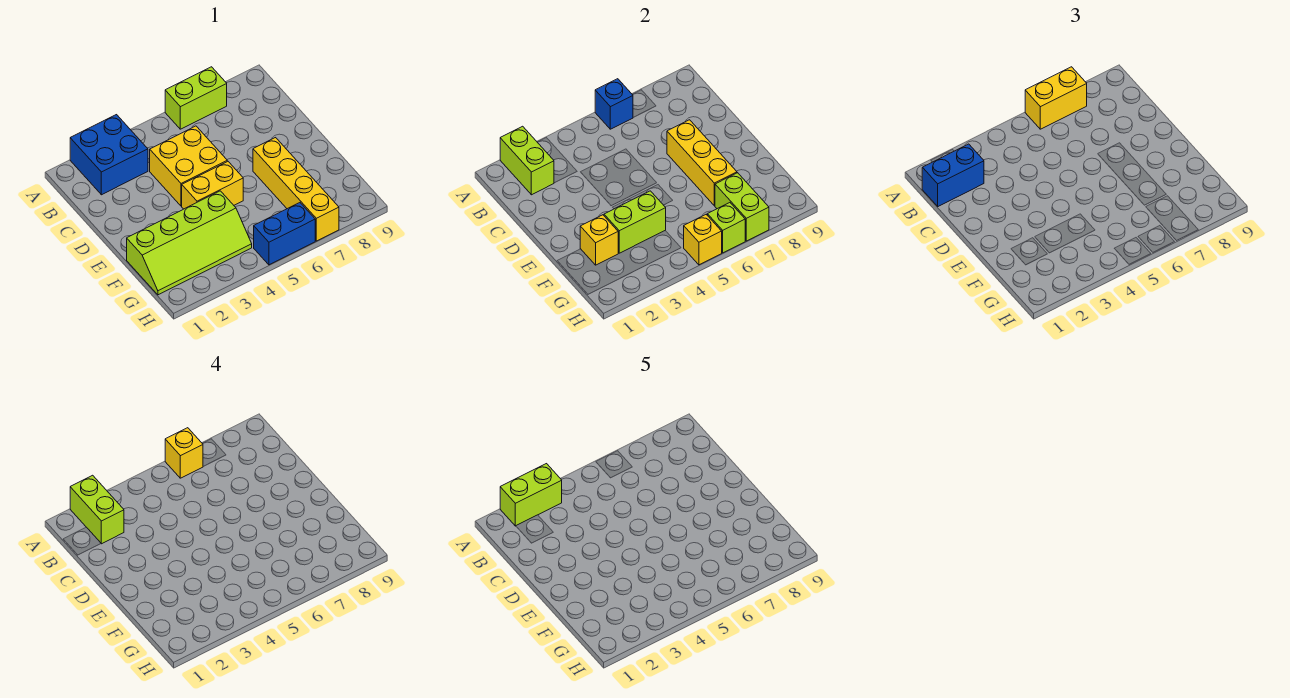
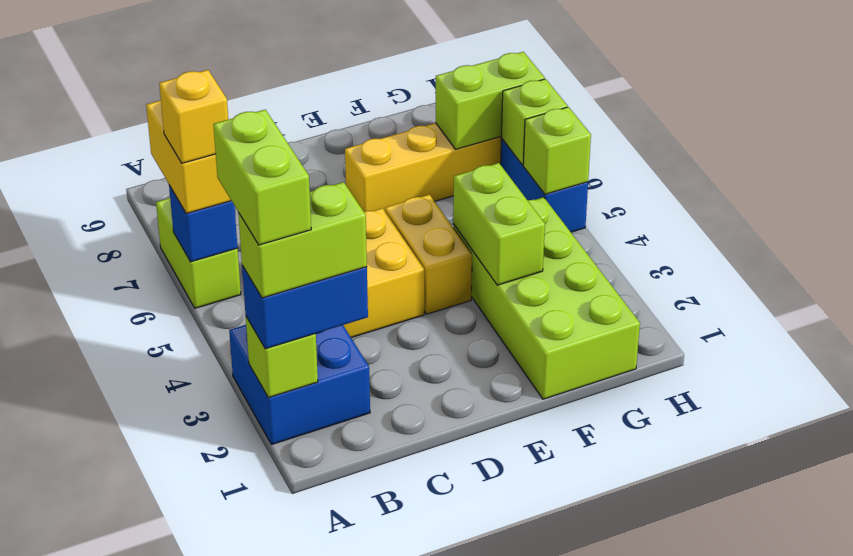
lime brick A2:B2 level 2 -> lime brick A2 level 2
blue brick B1:B2 level 3 -> blue brick A2:B2 level 3
yellow brick D7:F7 level 2 -> none
lime slope F1:G4 level 1 top F -> lime brick F1:G4 level 1
yellow brick F2 level 2 -> none
yellow brick H5 level 2 -> lime brick H5 level 2

